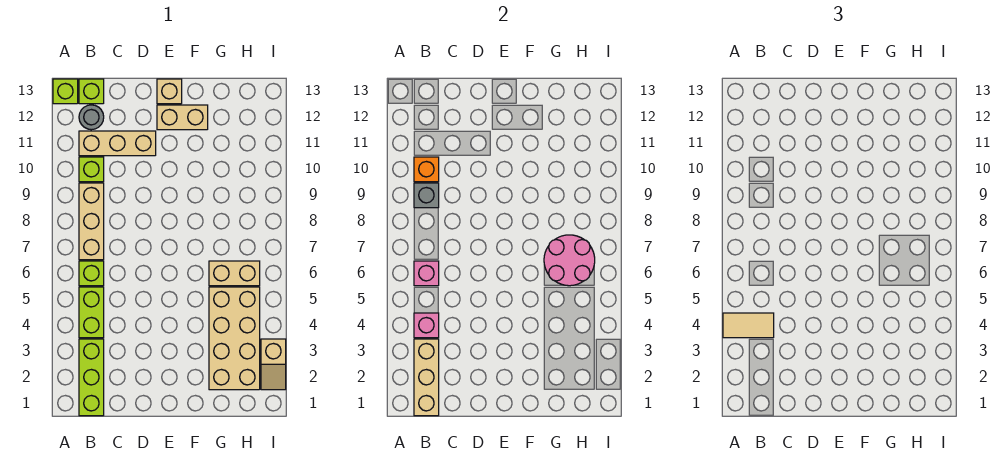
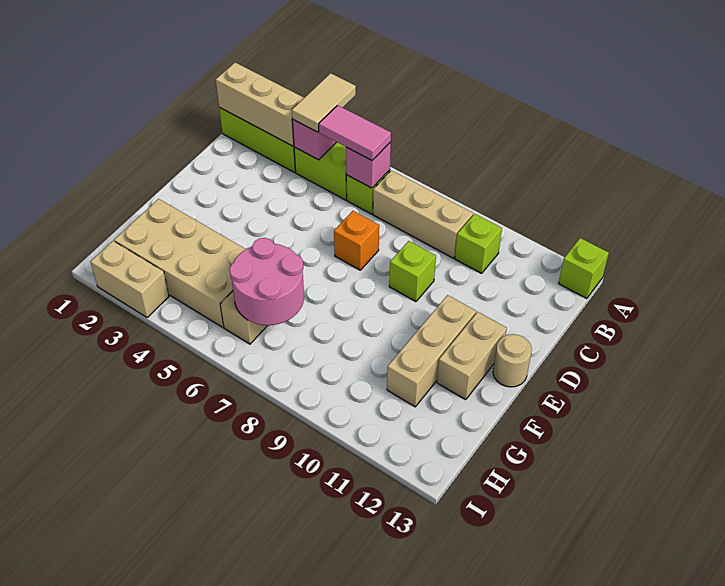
none -> pink tile B5:B6 level 3
grey brick B9 level 2 -> none
orange brick B10 level 2 -> orange brick D7 level 1
tan brick B11:D11 level 1 -> tan brick E11:G11 level 1
grey round brick B12 level 1 -> none
lime brick B13 level 1 -> lime brick D9 level 1
tan brick E13 level 1 -> tan round brick E13 level 1
tan slope I2:I3 level 1 top 3 -> tan brick I2:I3 level 1

